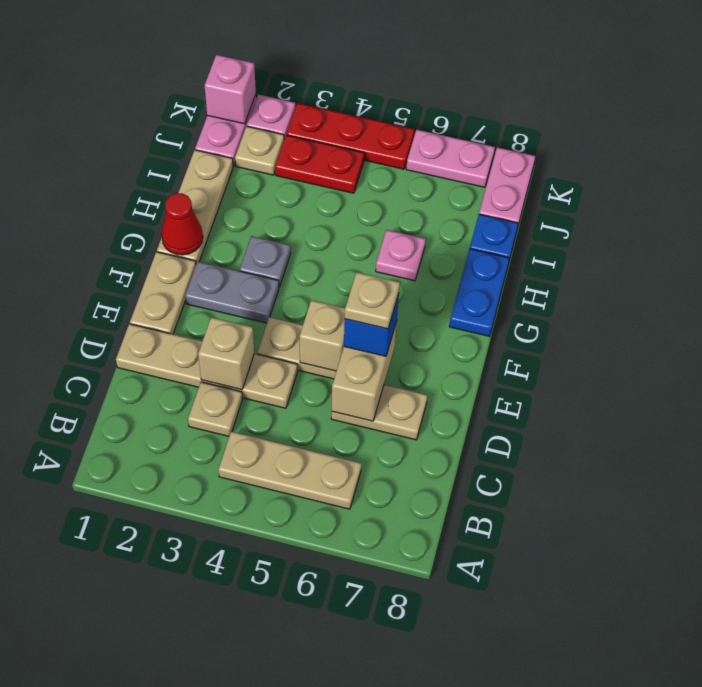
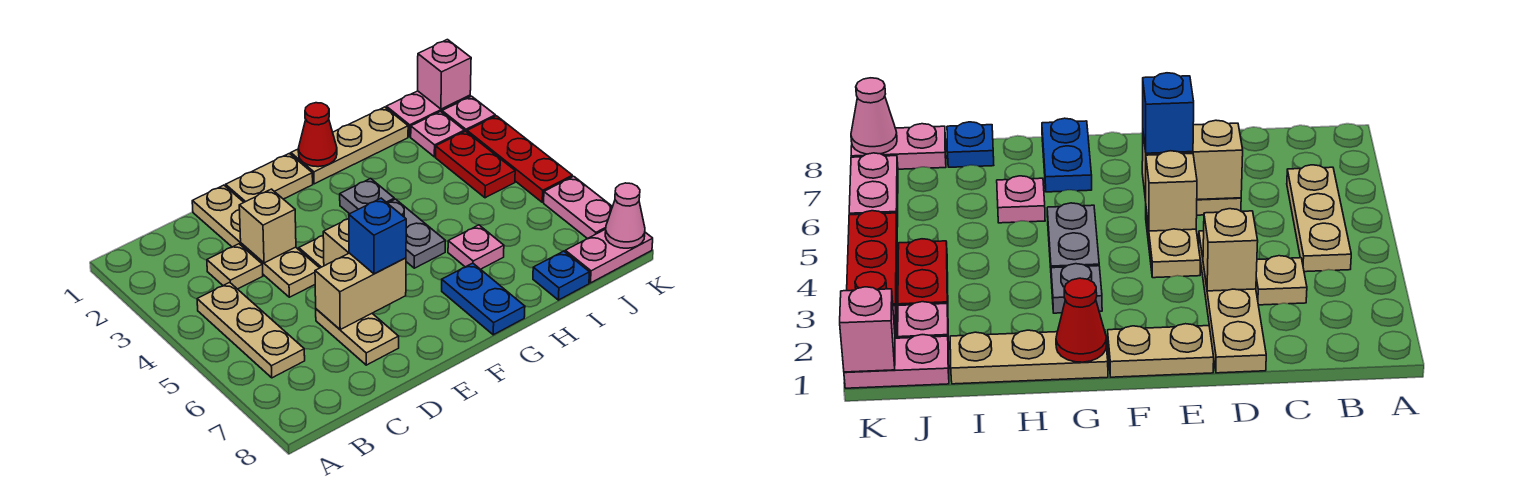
tan plate E6 level 4 -> none
grey plate F2:F3 level 1 -> grey plate G4:G5 level 1
blue plate G8:H8 level 1 -> blue plate G7:G8 level 1
tan plate J2 level 1 -> pink plate J2 level 1
none -> pink cone K8 level 2

